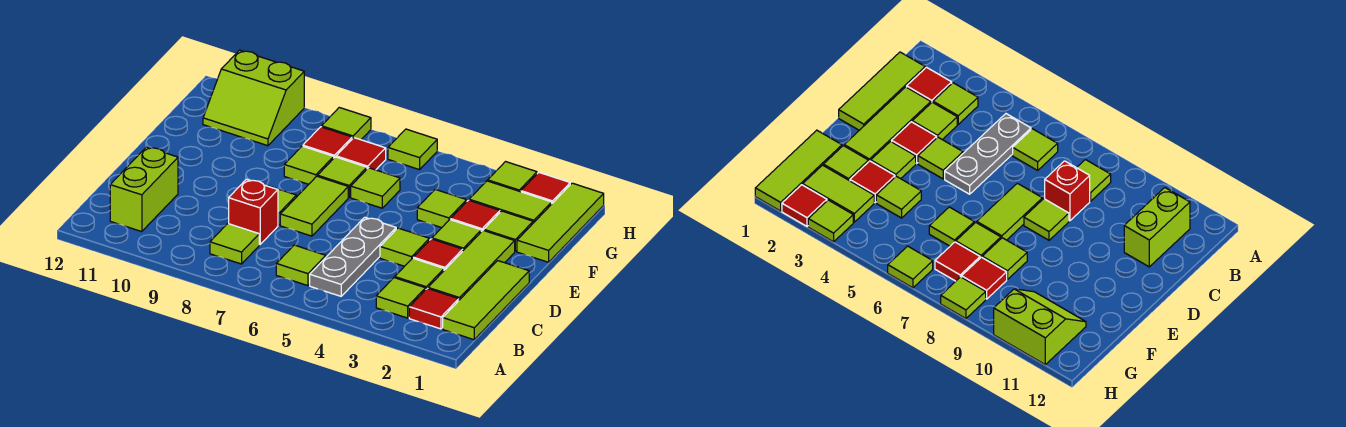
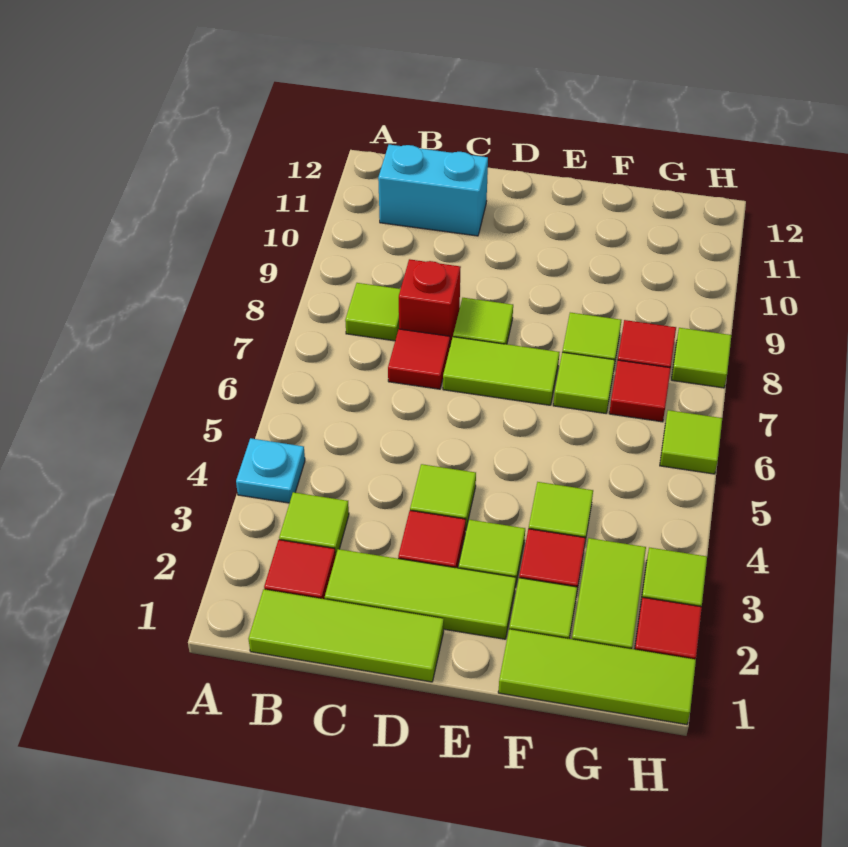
none -> cyan plate A4 level 1
grey plate B5:D5 level 1 -> none
lime tile B6 level 1 -> none
lime brick B11:C11 level 1 -> cyan brick B11:C11 level 1
lime tile C3 level 1 -> none
none -> red tile C7 level 1
lime tile F6 level 1 -> none
lime slope G10:H11 level 1 top H -> none

